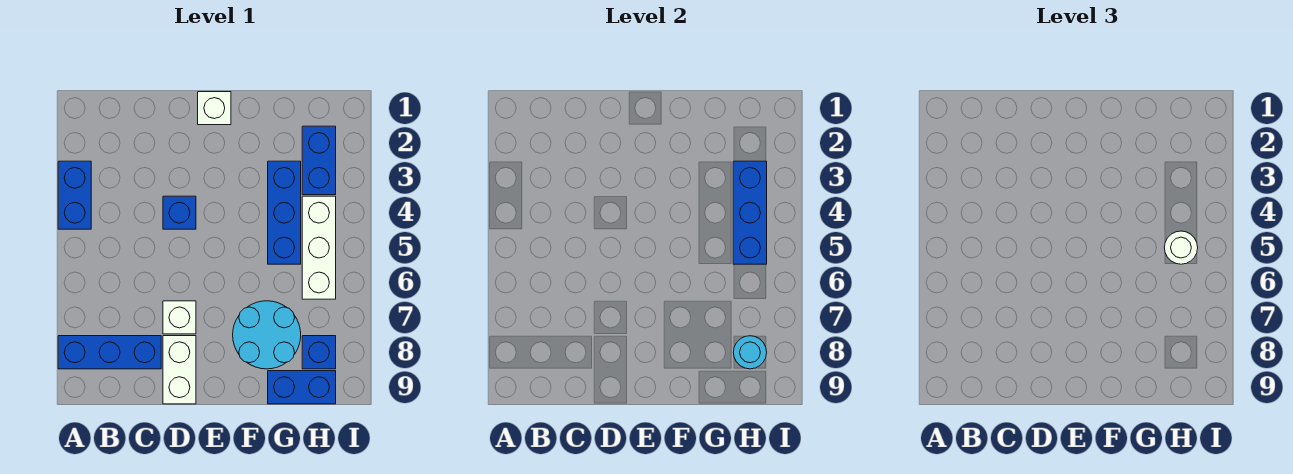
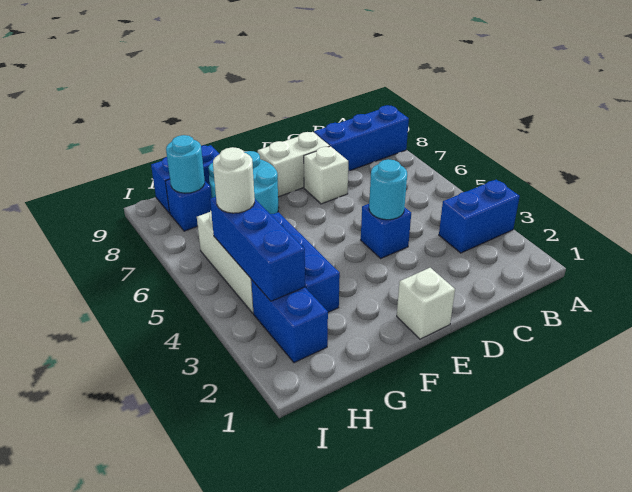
blue brick A3:A4 level 1 -> blue brick A3:B3 level 1
none -> cyan round brick D4 level 2
white brick D8:D9 level 1 -> white brick D8:E8 level 1

